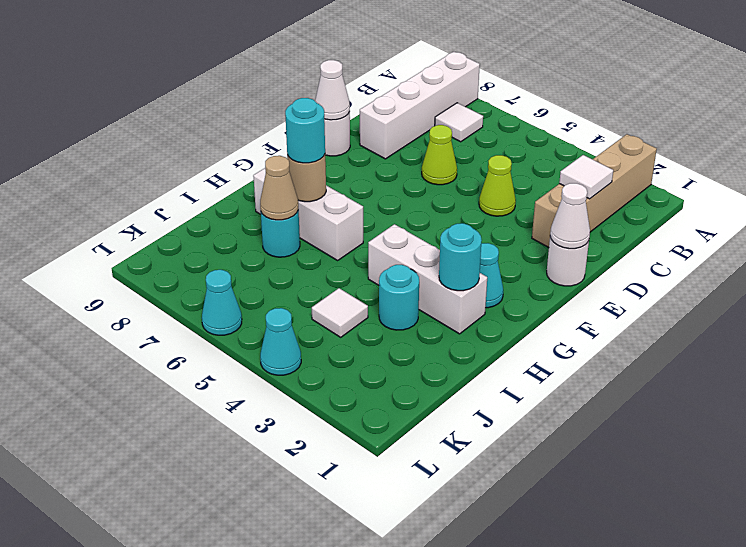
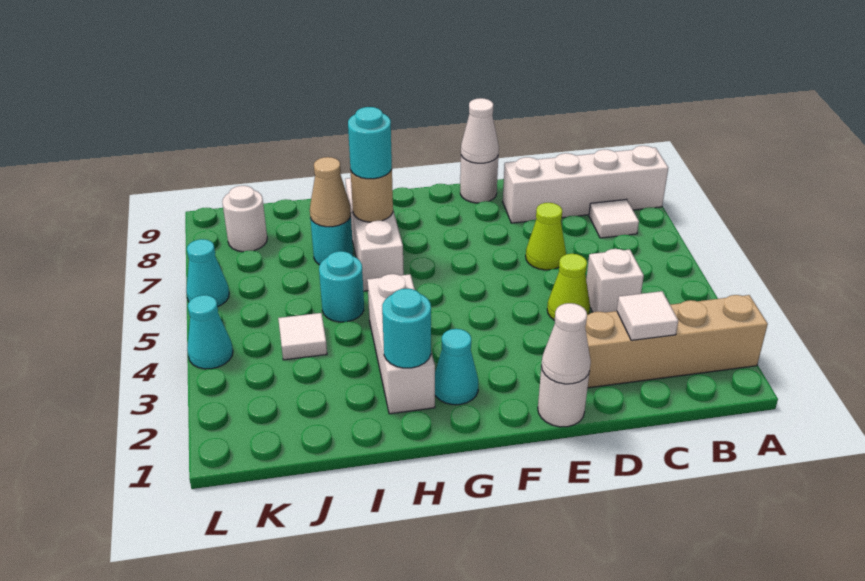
none -> white brick C4 level 1
cyan round brick I3 level 1 -> cyan round brick I5 level 1
none -> white round brick K8 level 1

